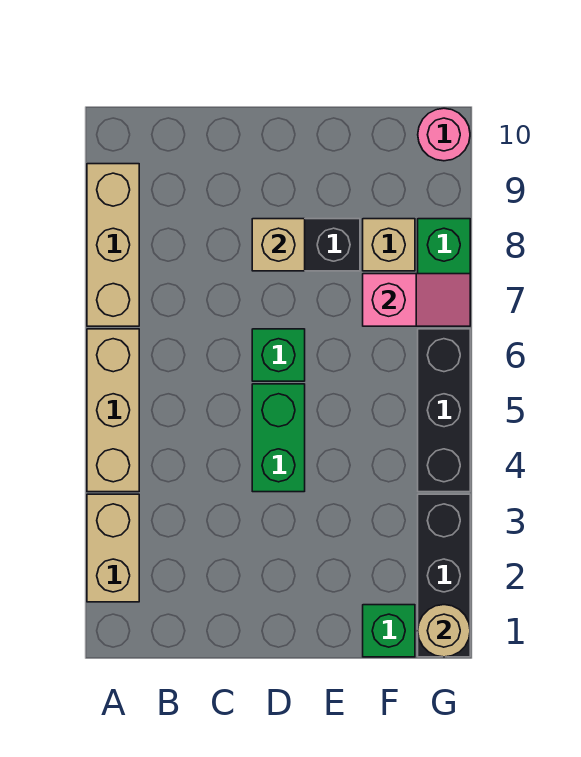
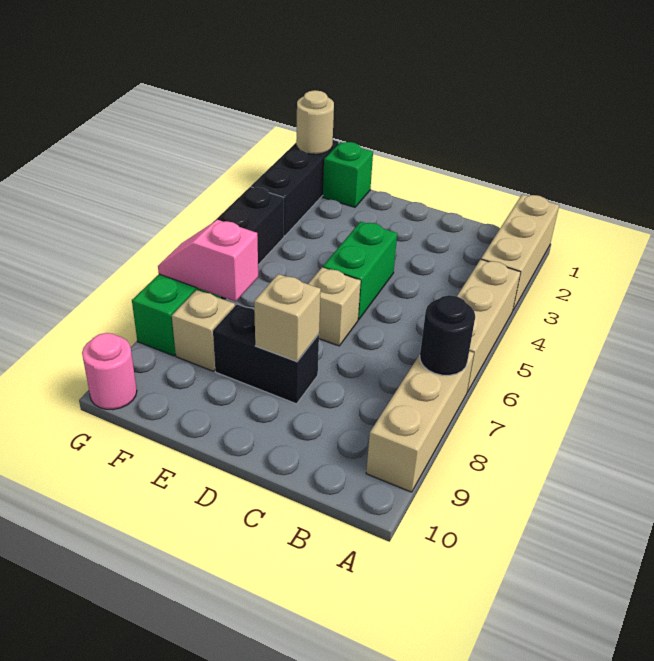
tan brick A2:A3 level 1 -> tan brick A1:A3 level 1
none -> black round brick A7 level 2
green brick D6 level 1 -> tan brick D6 level 1

